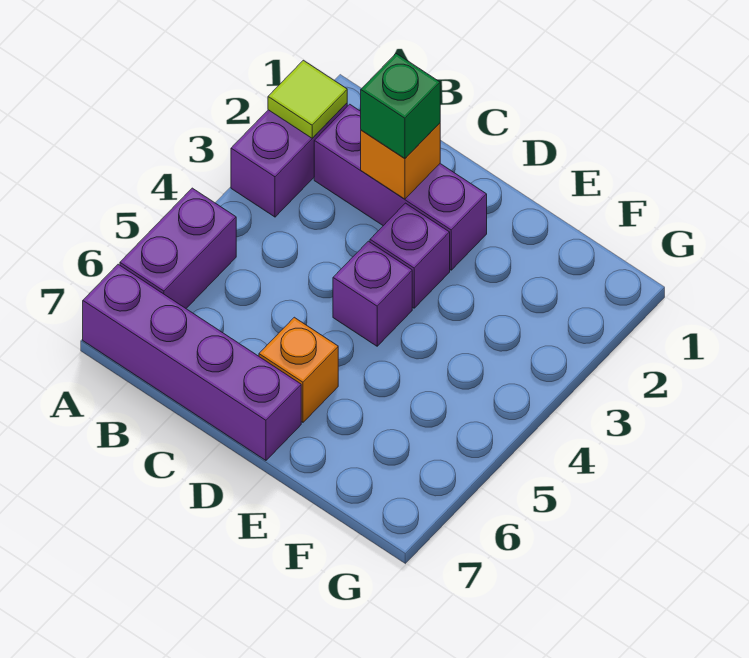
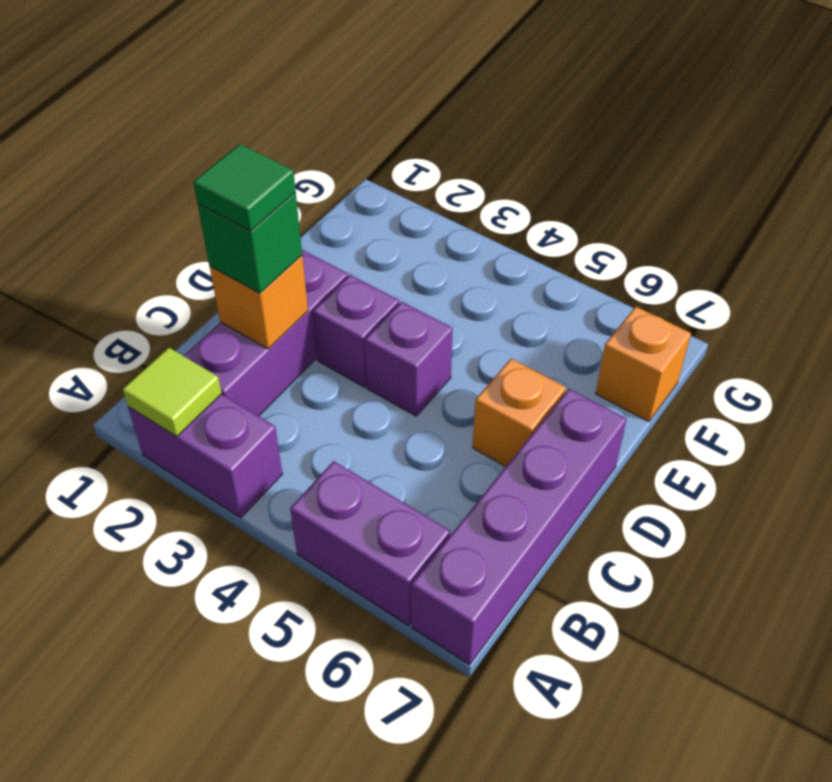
none -> green tile C2 level 4
none -> orange brick F7 level 1

